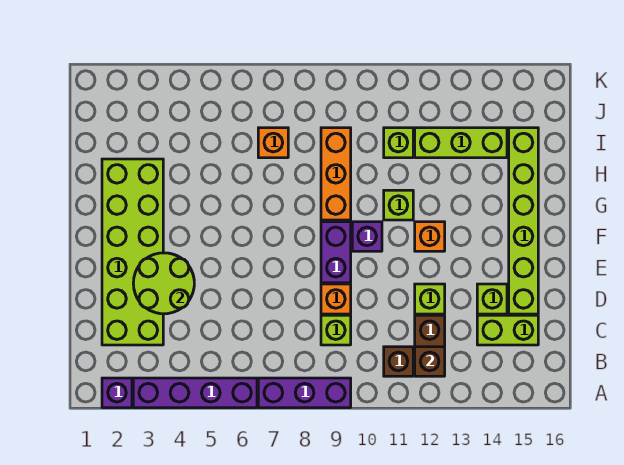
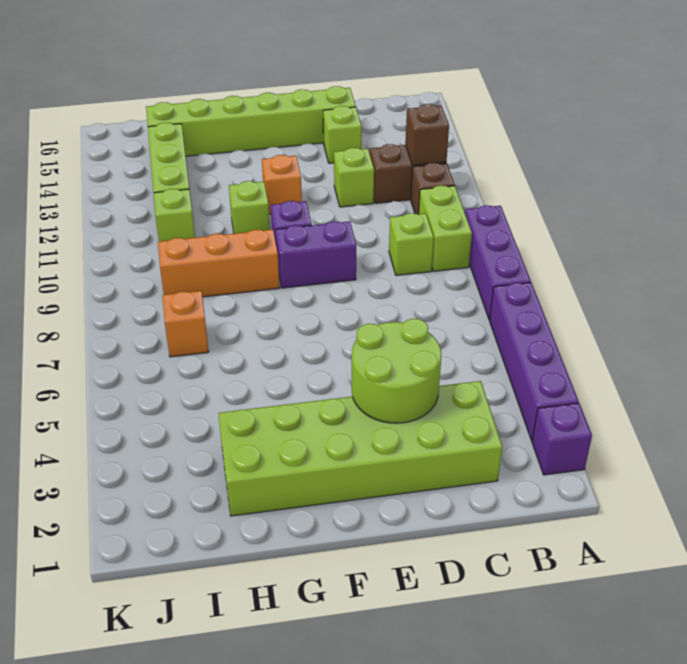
lime brick C14:C15 level 1 -> lime brick B9:B10 level 1
orange brick D9 level 1 -> none

